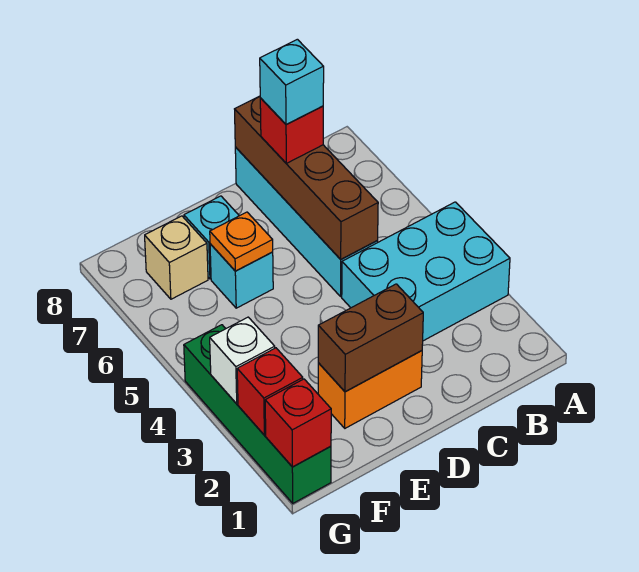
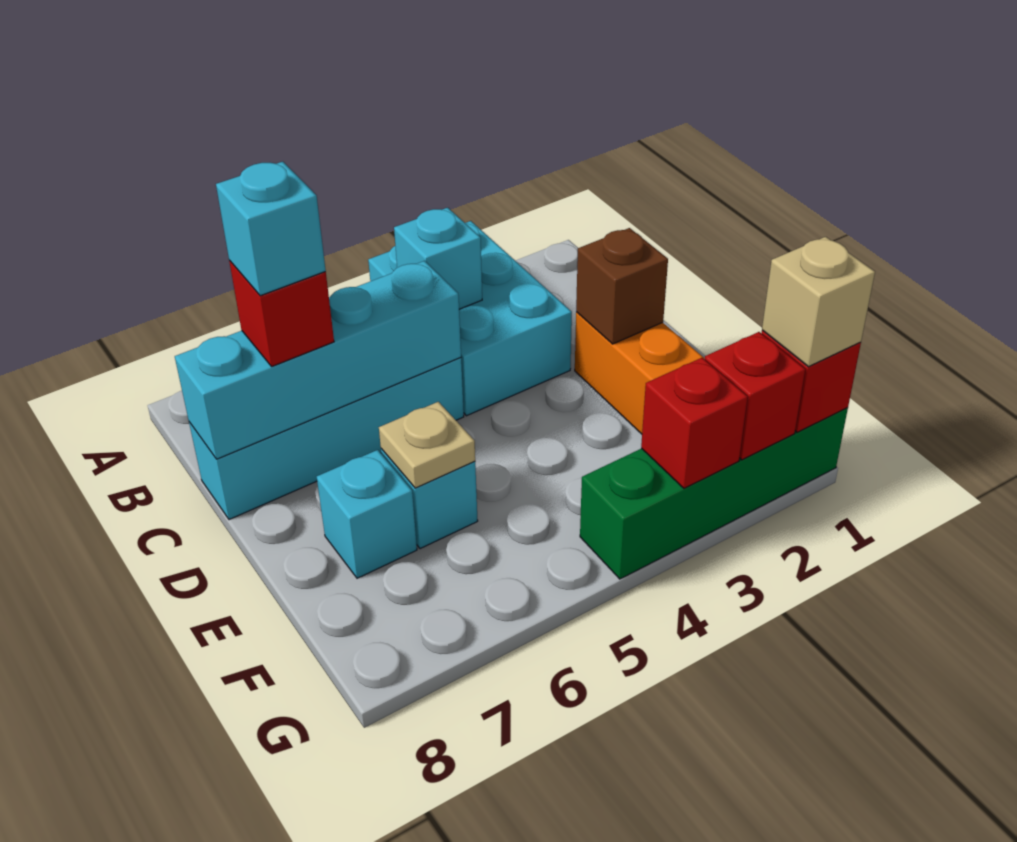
none -> cyan brick B4 level 2
brown brick C5:C8 level 2 -> cyan brick C5:C8 level 2
brown brick D2:E2 level 2 -> brown brick D2 level 2
orange plate E6 level 2 -> tan plate E6 level 2
tan brick F7 level 1 -> tan brick G1 level 3
white brick G3 level 2 -> red brick G3 level 2

